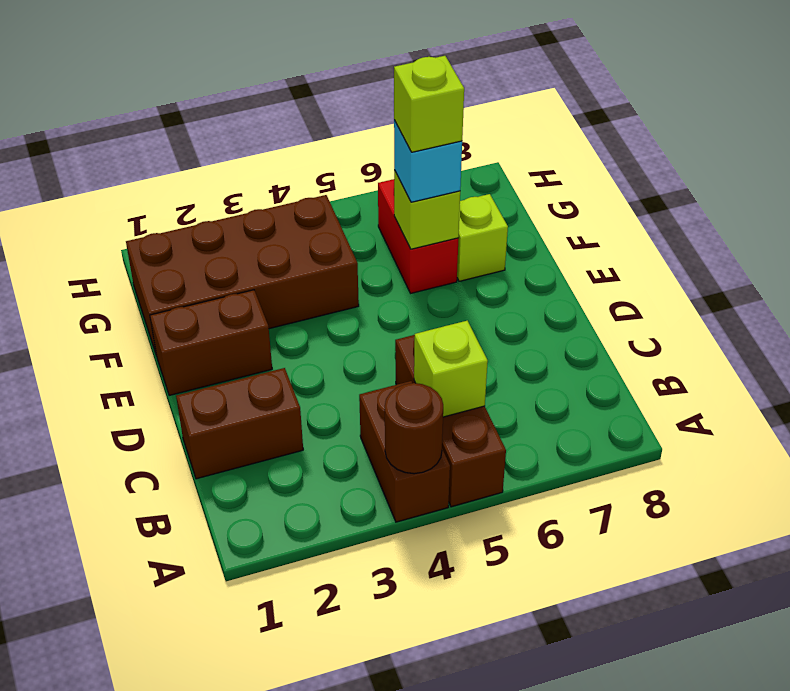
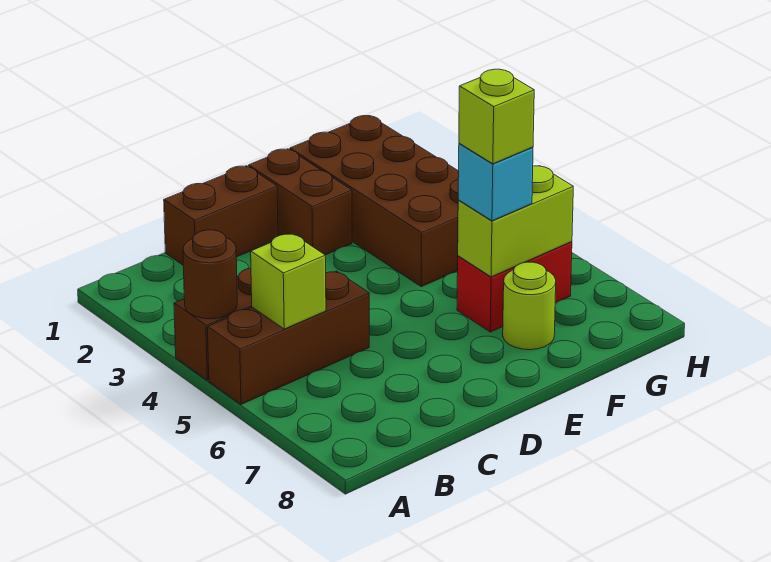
brown brick C1:C2 level 1 -> brown brick C1:D1 level 1
lime brick F6 level 2 -> lime brick F6:G6 level 2
lime brick F7 level 1 -> lime round brick F7 level 1

